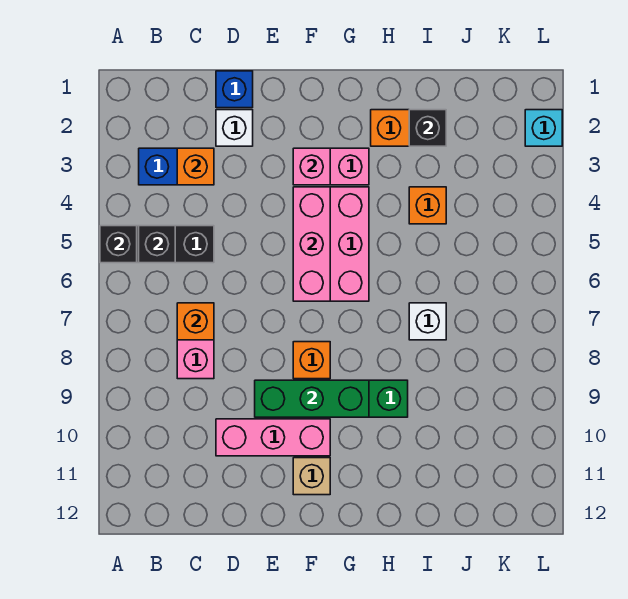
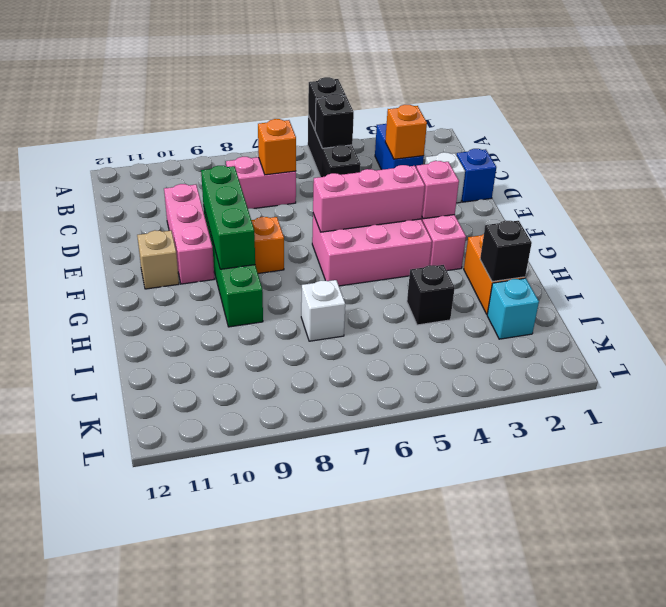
orange brick I4 level 1 -> black brick I4 level 1
cyan brick L2 level 1 -> cyan brick J2 level 1

